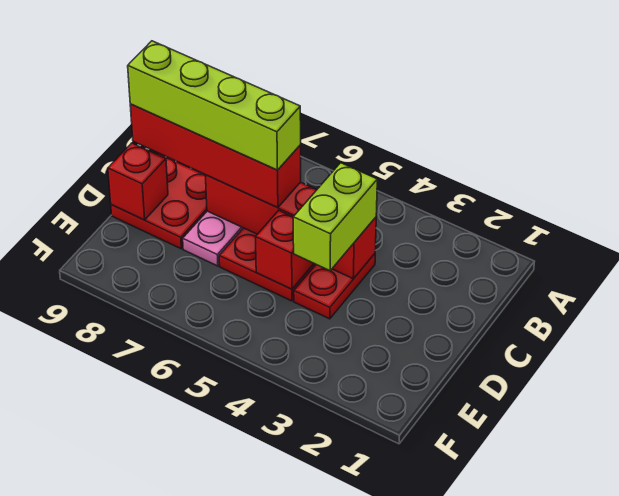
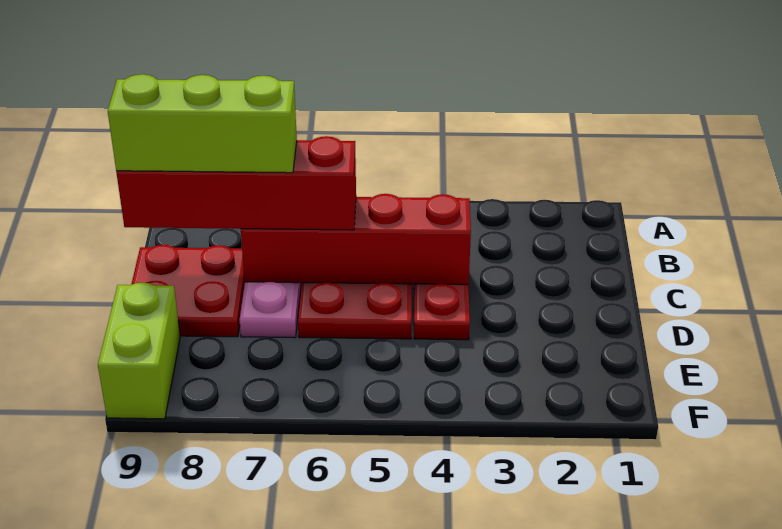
lime brick C4:D4 level 3 -> lime brick E9:F9 level 1
lime brick C6:C9 level 4 -> lime brick C7:C9 level 4
red brick D5 level 2 -> none
red brick D9 level 2 -> none

